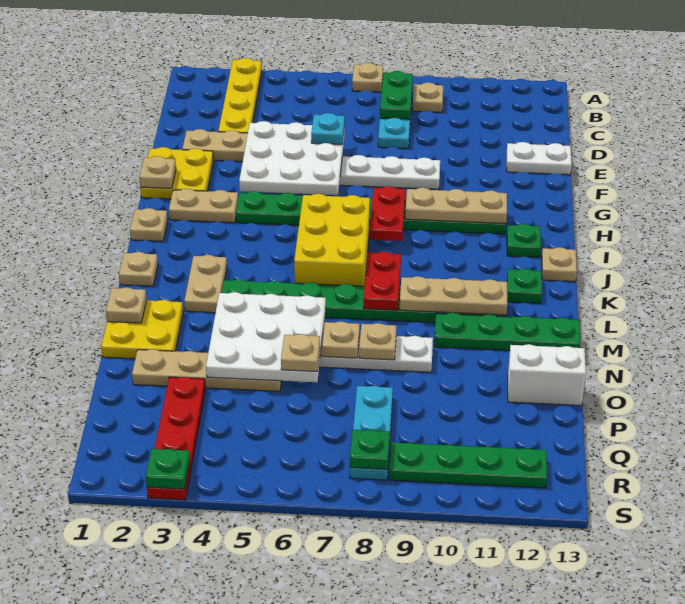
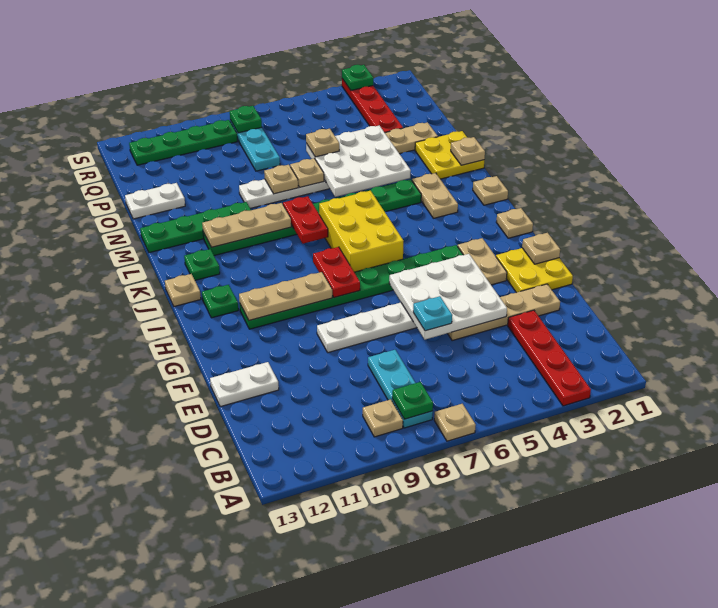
yellow plate A3:D3 level 1 -> red plate A3:D3 level 1
green plate B8:C8 level 2 -> green plate B8 level 2
tan plate H2:H3 level 1 -> tan plate G3:H3 level 1
white brick O12:O13 level 1 -> white plate O12:O13 level 1

